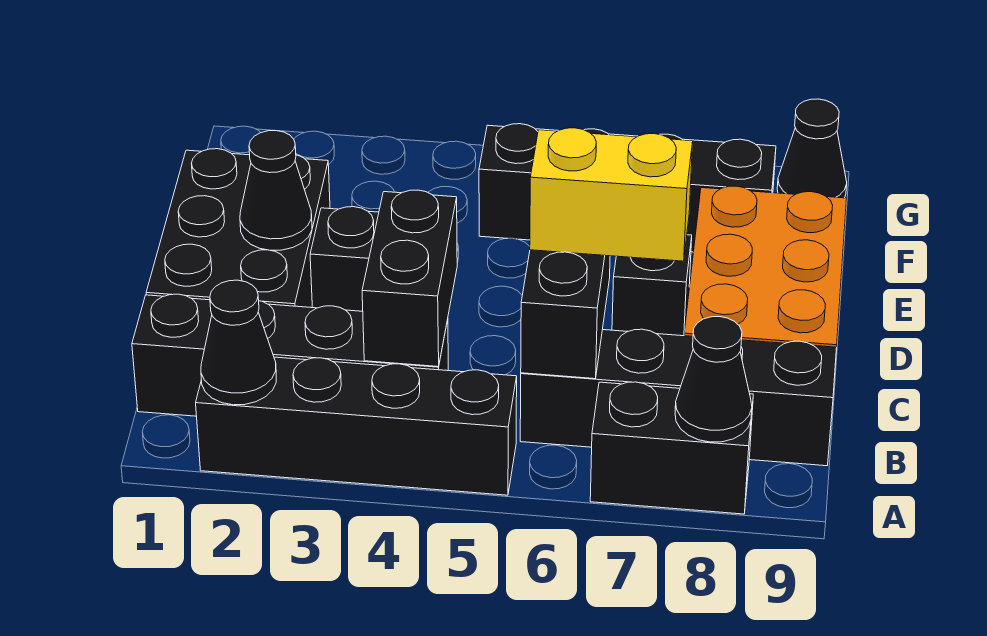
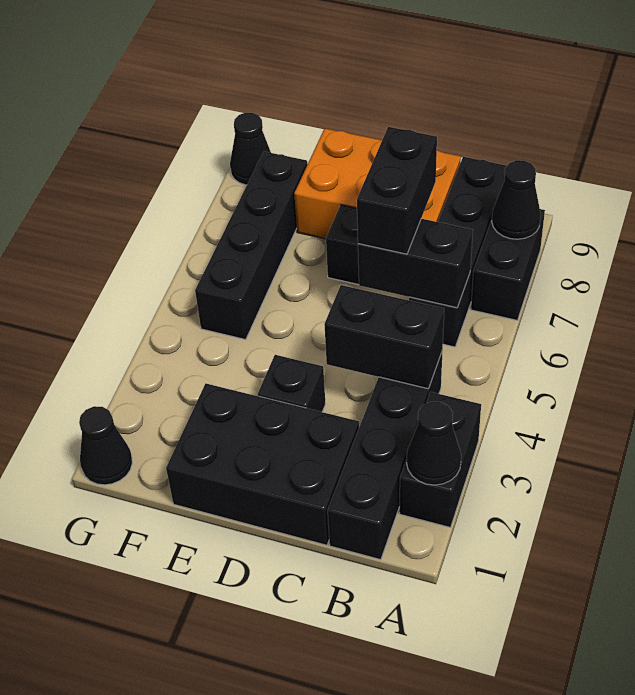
black brick A2:A5 level 1 -> black brick A2:A3 level 1
yellow brick C6:C7 level 3 -> black brick C6:C7 level 3
black cone D2 level 2 -> black cone G1 level 1

